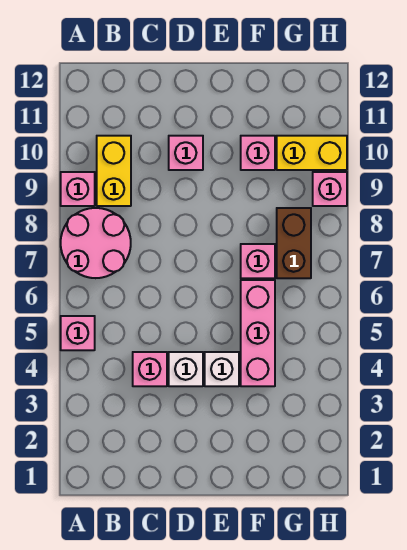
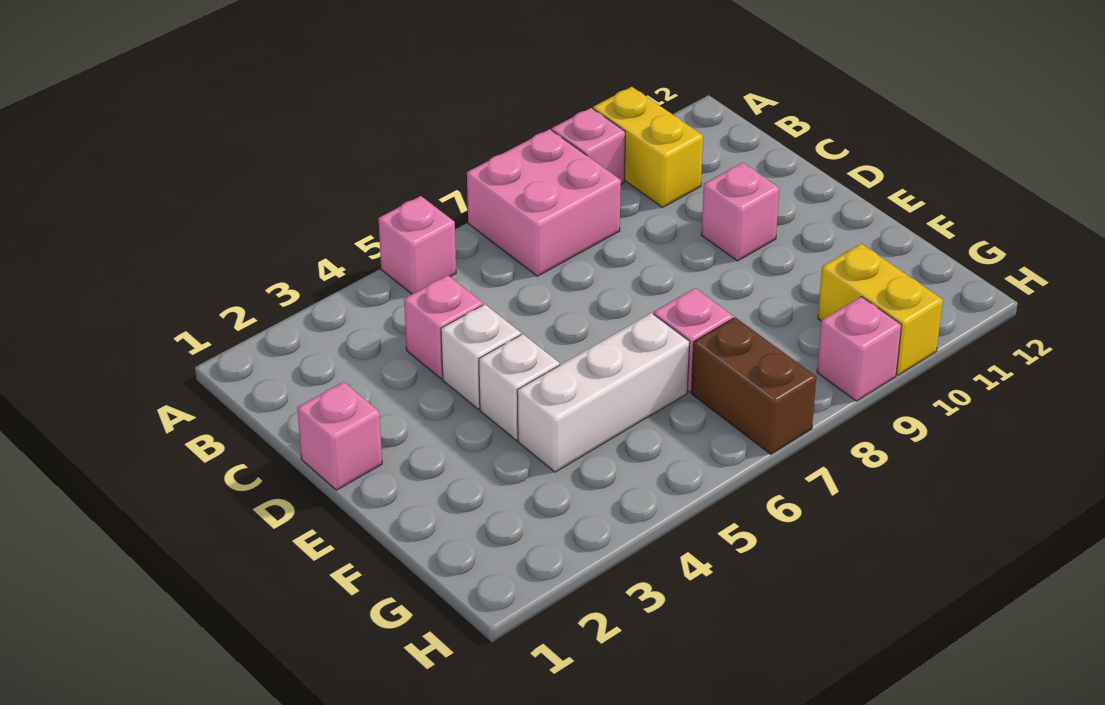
pink round brick A7:B8 level 1 -> pink brick A7:B8 level 1
yellow brick B9:B10 level 1 -> yellow brick A10:B10 level 1
pink brick F4:F6 level 1 -> white brick F4:F6 level 1
pink brick F10 level 1 -> pink brick D1 level 1
brown brick G7:G8 level 1 -> brown brick G7:H7 level 1

